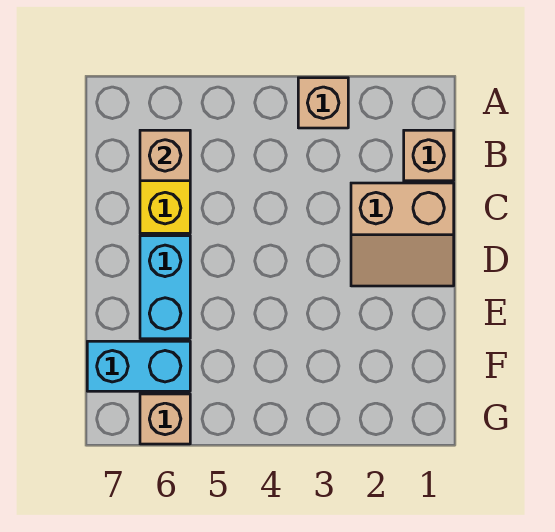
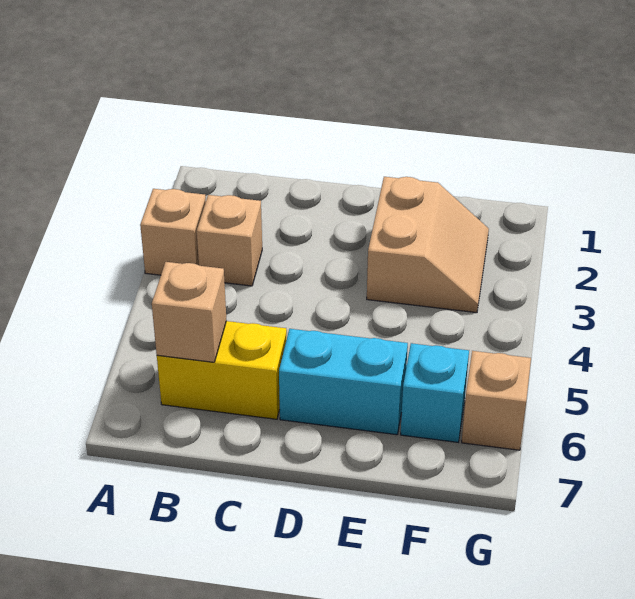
tan brick B1 level 1 -> tan brick B3 level 1
tan slope C1:D2 level 1 top C -> tan slope E2:F3 level 1 top E
cyan brick F6:F7 level 1 -> cyan brick F6 level 1

